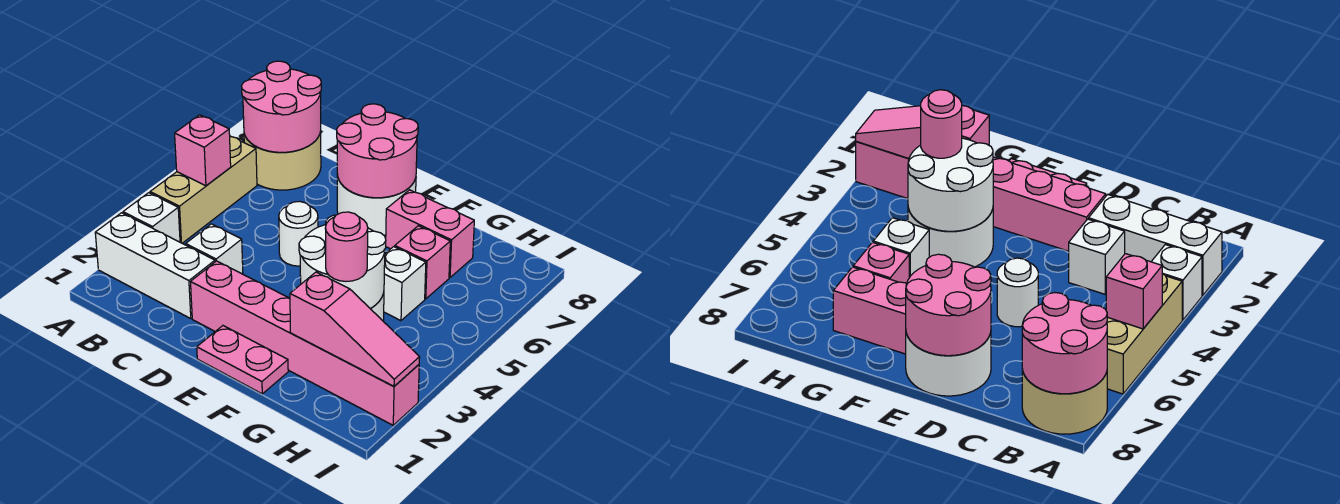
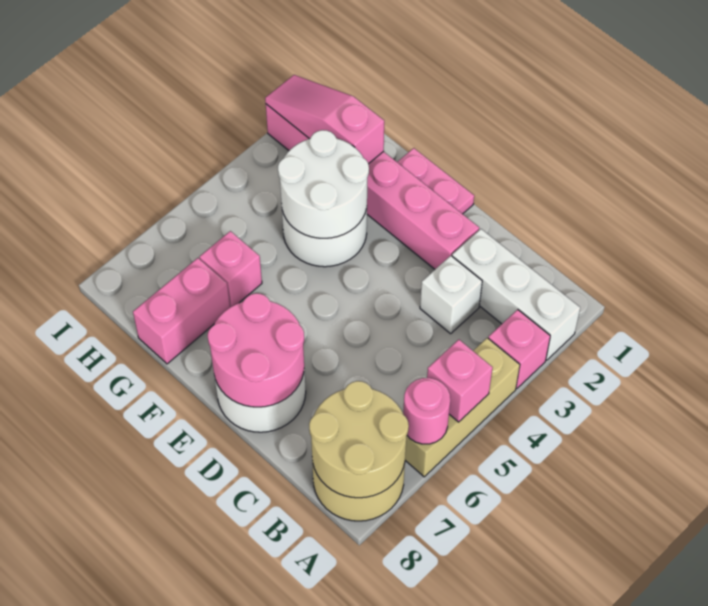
white brick A3 level 1 -> pink brick A3 level 1
pink round brick A7:B8 level 2 -> tan round brick A7:B8 level 2
white round brick D5 level 1 -> none
pink brick F7:G7 level 1 -> pink brick G7:G8 level 1
pink round brick G3 level 3 -> pink round brick A6 level 2
white brick G5 level 1 -> none

